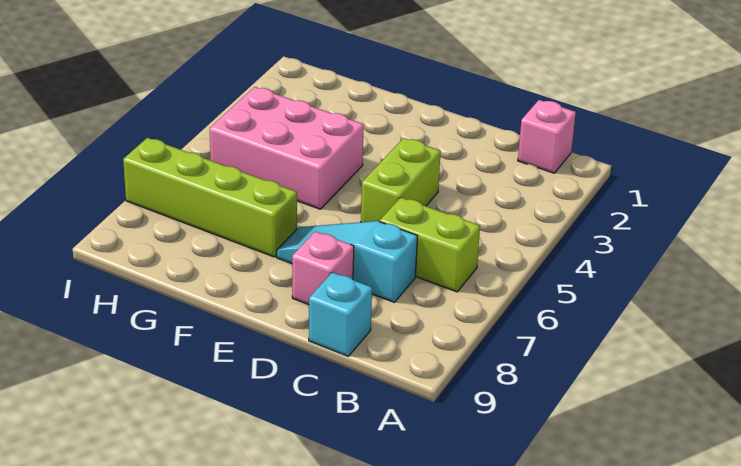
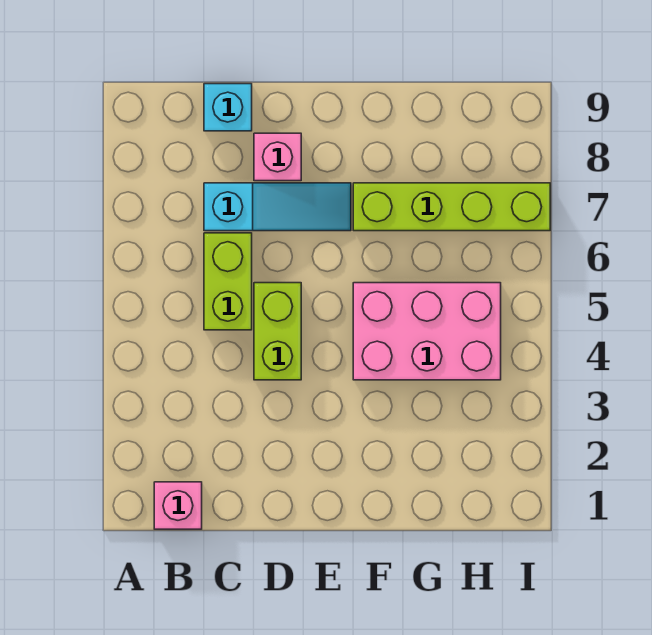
lime brick B6:C6 level 1 -> lime brick C5:C6 level 1

